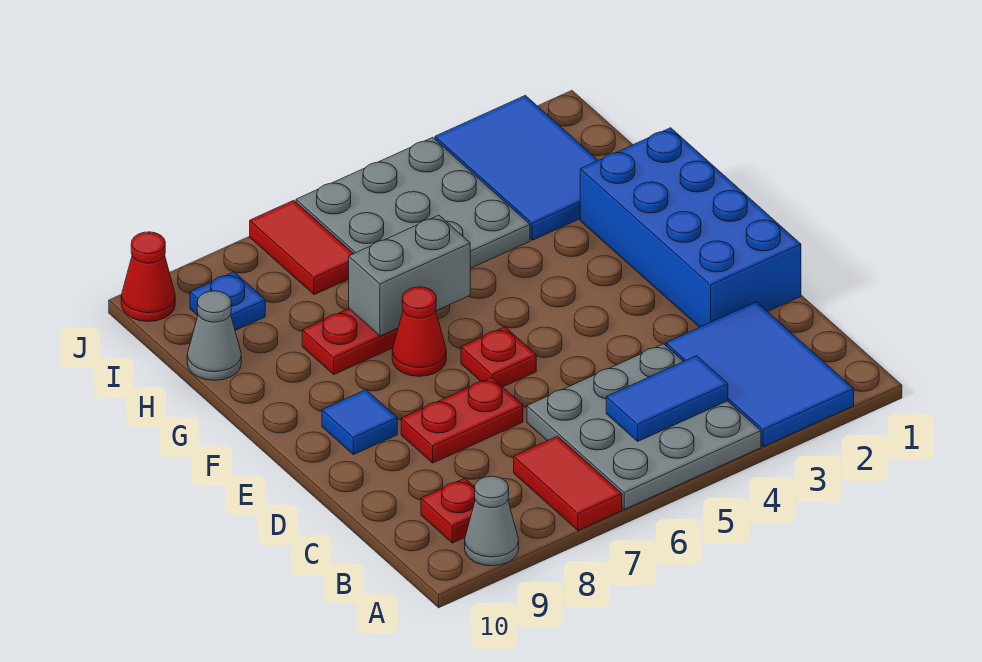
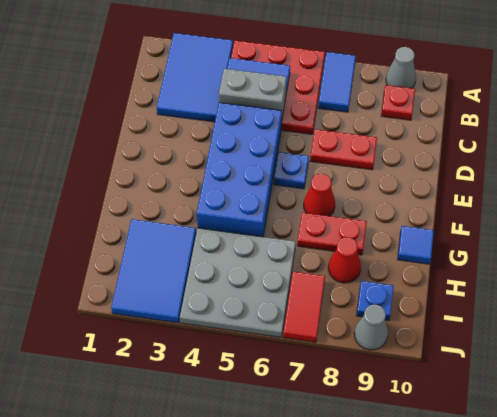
grey plate A4:C6 level 1 -> red plate A4:C6 level 1
red tile A7:B7 level 1 -> blue tile A7:B7 level 1
blue brick D1:G2 level 1 -> blue brick D4:G5 level 1
red plate E6 level 1 -> blue plate E6 level 1
blue tile E9 level 1 -> blue tile G10 level 1
grey brick G6:G7 level 2 -> grey brick C4:C5 level 2
grey cone H10 level 1 -> grey cone J9 level 1
red cone J10 level 1 -> red cone H8 level 1

